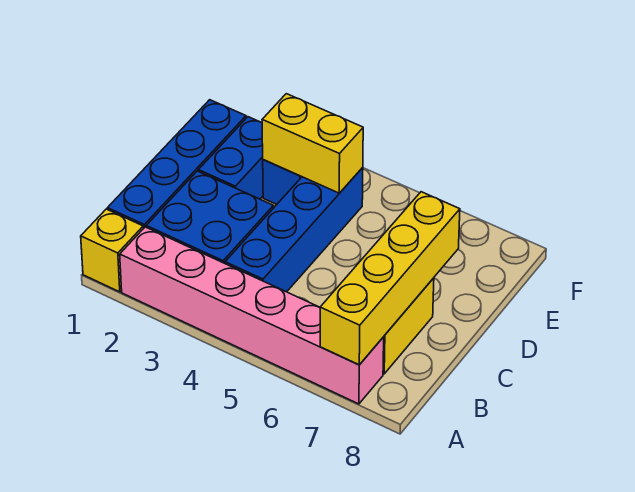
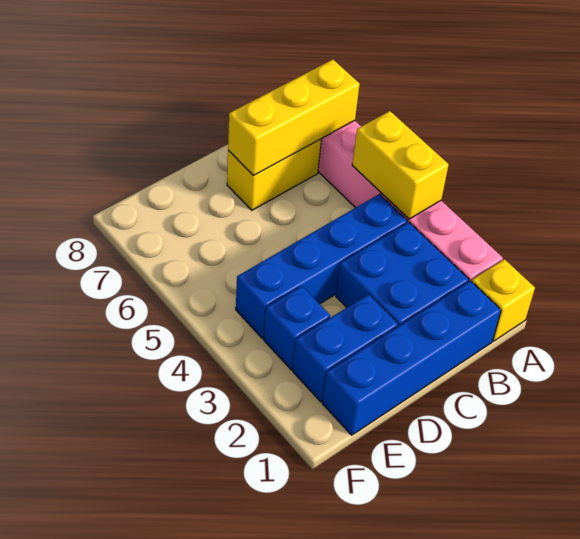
yellow brick A7:D7 level 2 -> yellow brick A7:C7 level 2
yellow brick E3:E4 level 2 -> yellow brick A4:A5 level 2

